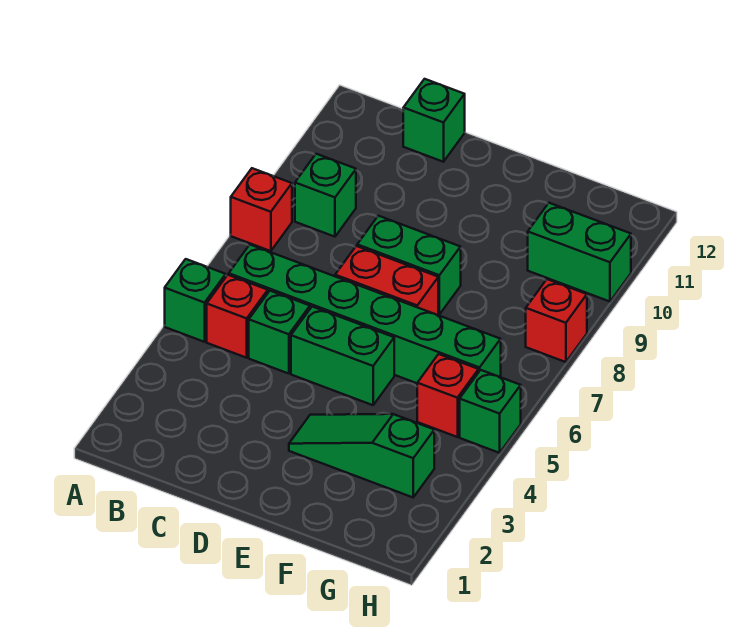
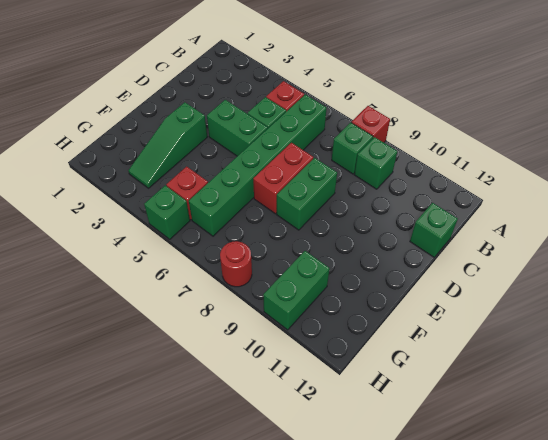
green brick A5 level 1 -> green brick B8 level 1
green brick D5:E5 level 1 -> green brick D4:D5 level 1
green slope E3:G3 level 1 top G -> green slope E3:G3 level 1 top E
red brick H8 level 1 -> red round brick H8 level 1

